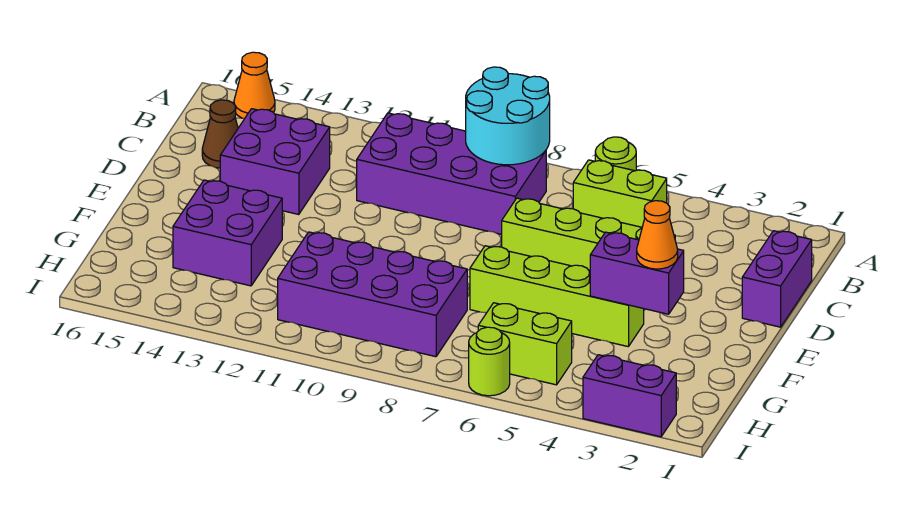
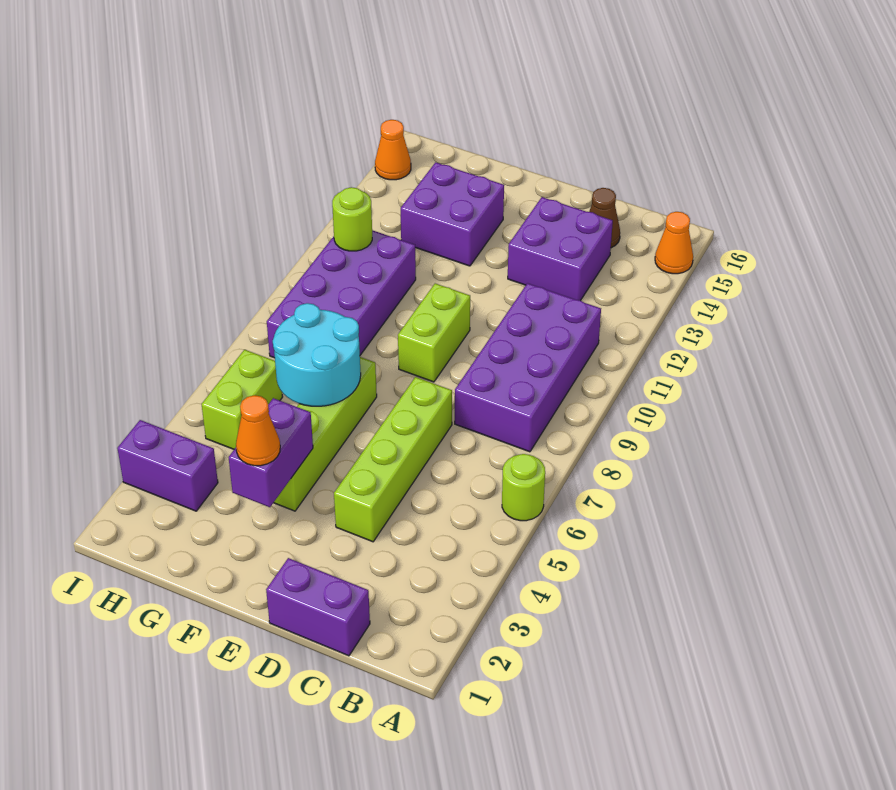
cyan round brick A8:B9 level 2 -> cyan round brick F6:G7 level 2
lime brick B5:B6 level 1 -> lime brick E9:E10 level 1
purple brick I2:I3 level 1 -> purple brick H3:I3 level 1
lime round brick I6 level 1 -> lime round brick H11 level 2
none -> orange cone I15 level 1

